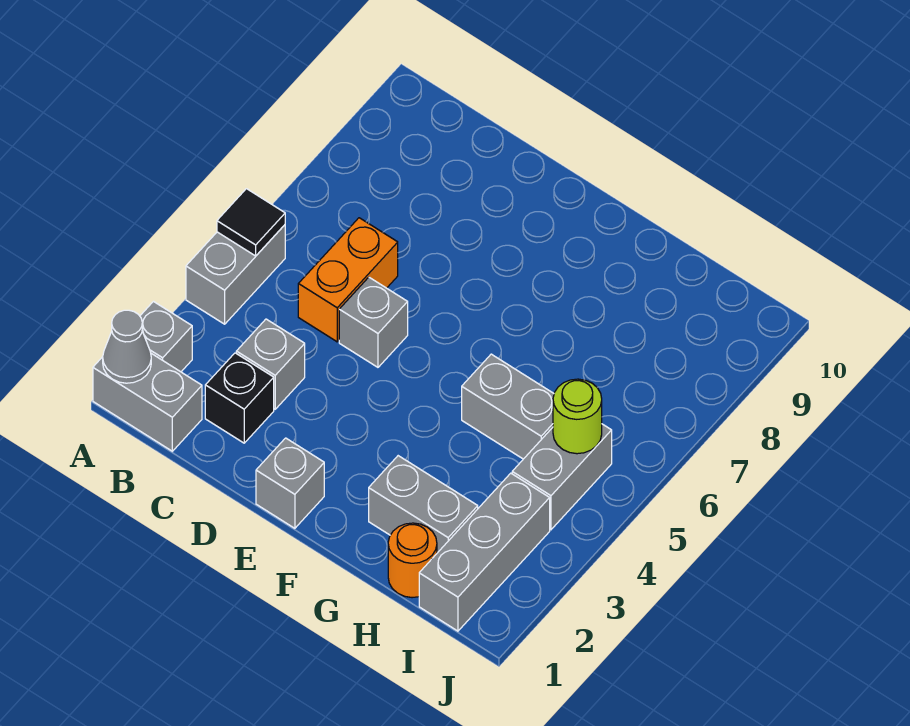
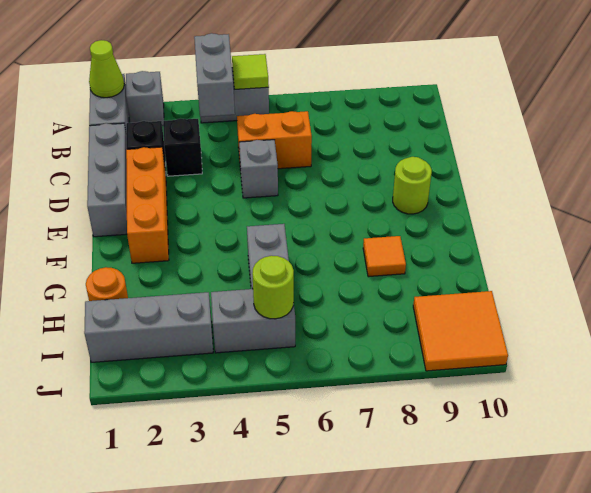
grey cone A1 level 2 -> lime cone A1 level 2
black tile A5 level 2 -> lime tile A5 level 2
grey brick C3 level 1 -> black brick C3 level 1
none -> orange brick D2:F2 level 1
grey brick E1 level 1 -> grey brick C1:E1 level 1
none -> lime round brick E9 level 1
grey brick G2:H2 level 1 -> grey brick A4:B4 level 2
none -> orange tile G8 level 1
none -> orange tile I9:J10 level 1

